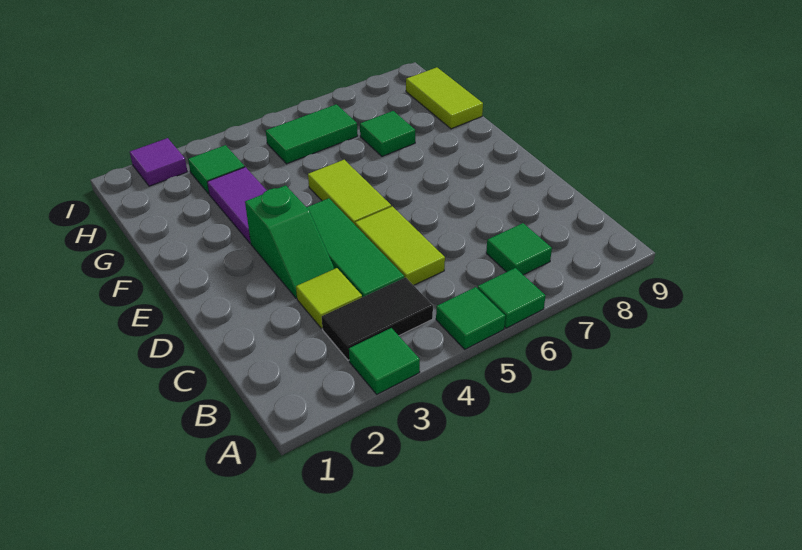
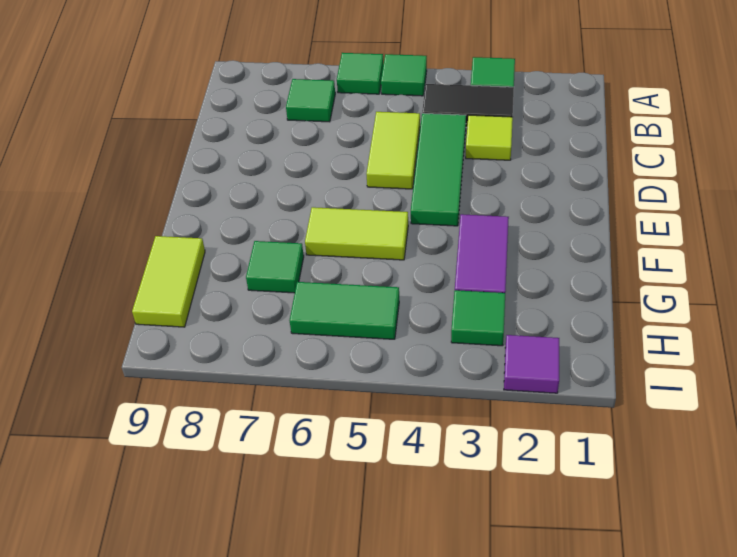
green slope D3:E3 level 1 top E -> none
lime tile E5:F5 level 1 -> lime tile F5:F6 level 1

